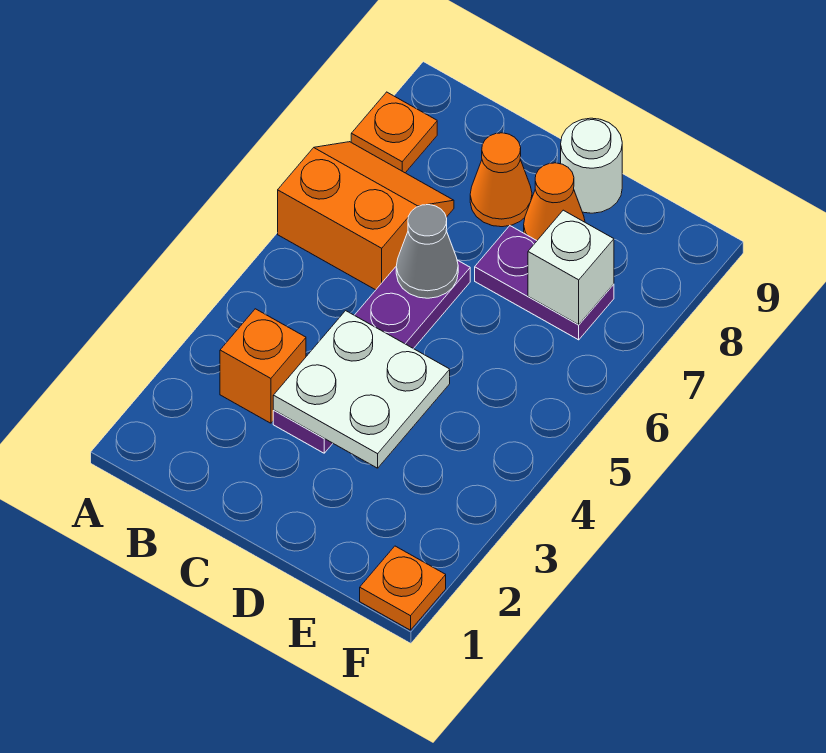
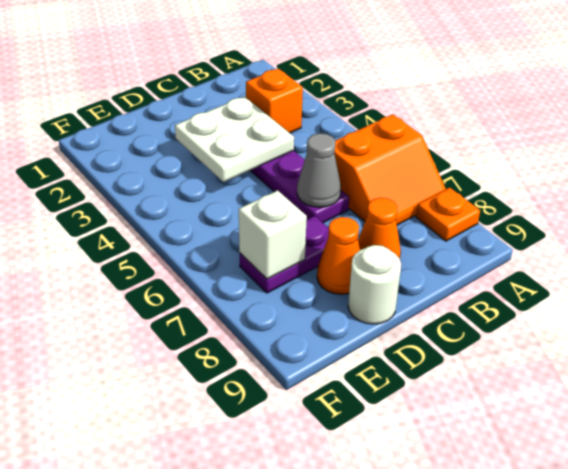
orange plate F1 level 1 -> none

